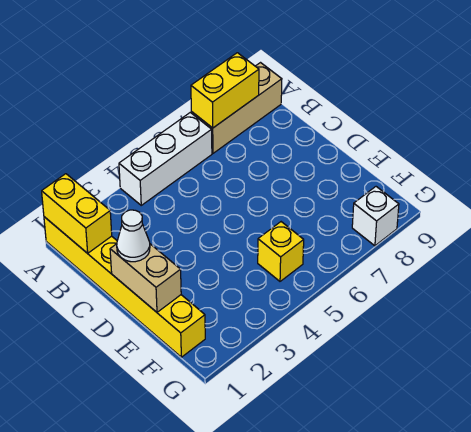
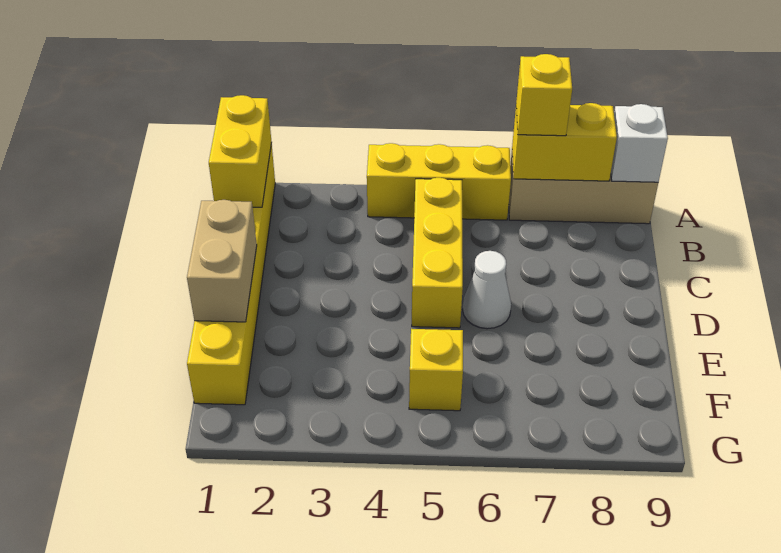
white brick A4:A6 level 1 -> yellow brick A4:A6 level 1
none -> yellow brick A7 level 3
none -> yellow brick B5:D5 level 1
white cone D1 level 3 -> white cone D6 level 1
white brick G8 level 1 -> white brick A9 level 2

